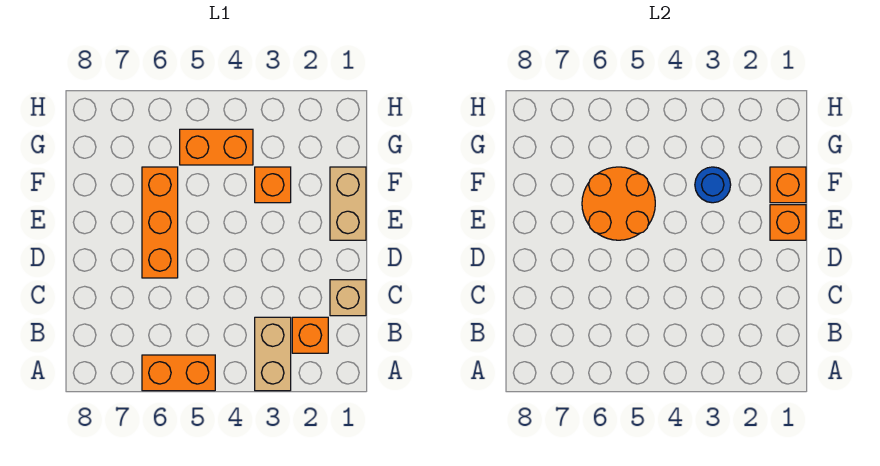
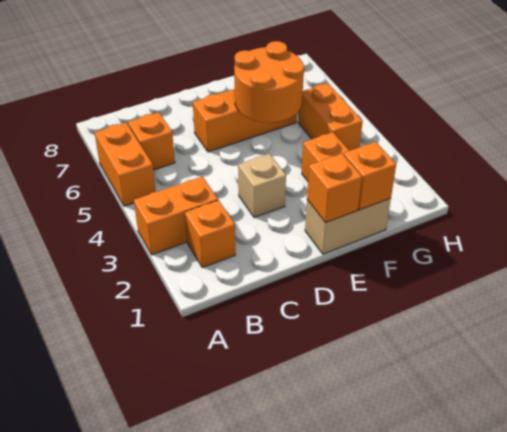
tan brick A3:B3 level 1 -> orange brick A3:B3 level 1
none -> orange brick B6 level 1
tan brick C1 level 1 -> tan brick D3 level 1
blue round brick F3 level 2 -> none

